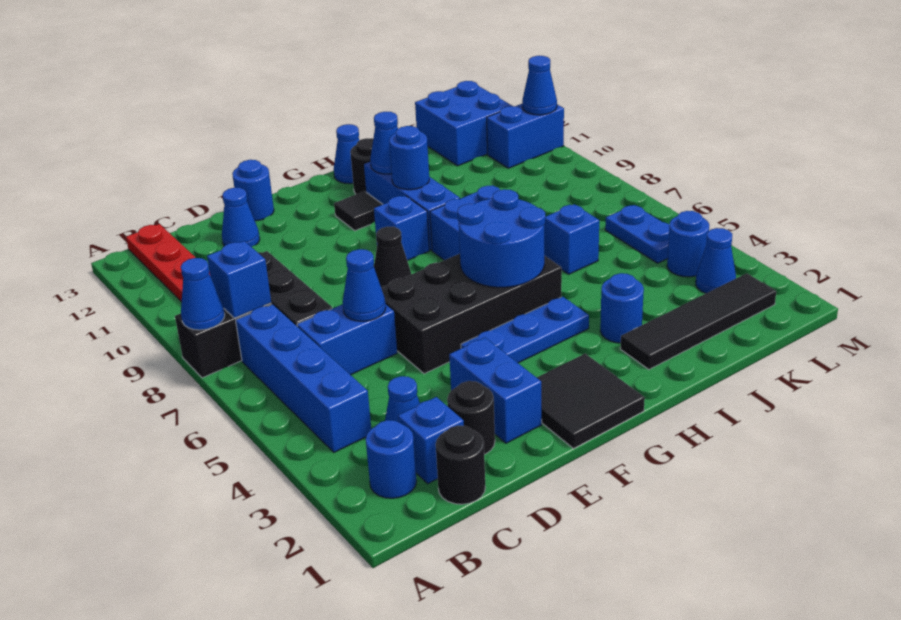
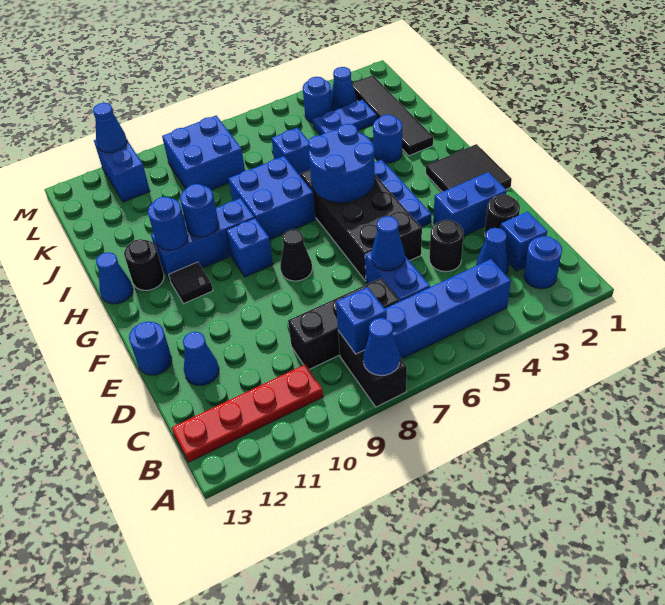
black round brick C1 level 1 -> black round brick D4 level 1
blue cone H11 level 2 -> blue round brick H11 level 2
blue brick K12:L13 level 1 -> blue brick K8:L9 level 1
blue plate L5:L6 level 1 -> blue plate K3:K4 level 1

